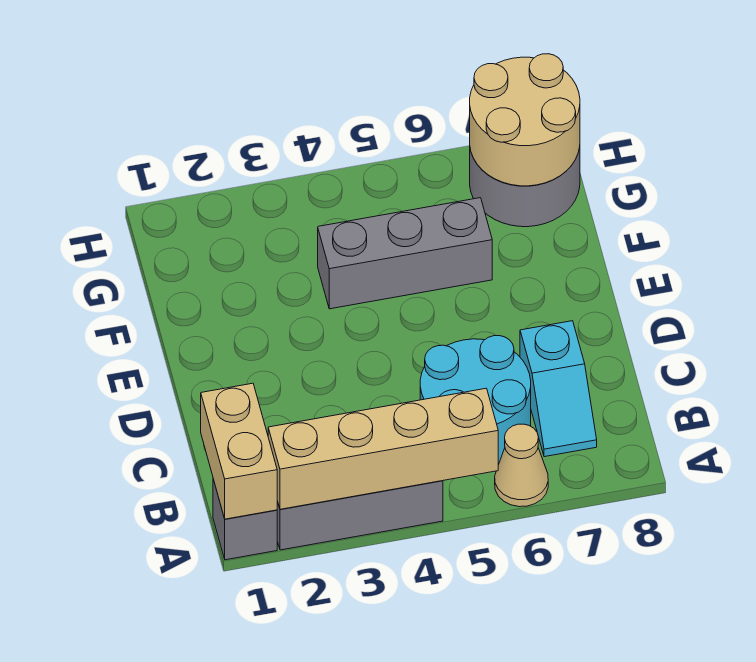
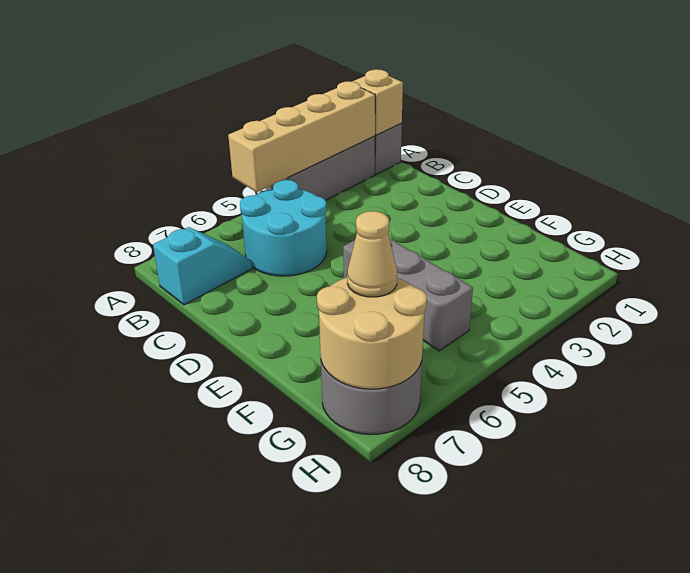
tan brick A1:B1 level 2 -> tan brick A1 level 2
tan cone A6 level 1 -> tan cone G7 level 3
cyan slope B7:C7 level 1 top C -> cyan slope B7:B8 level 1 top 8
grey brick F4:F6 level 1 -> grey brick E5:G5 level 1

